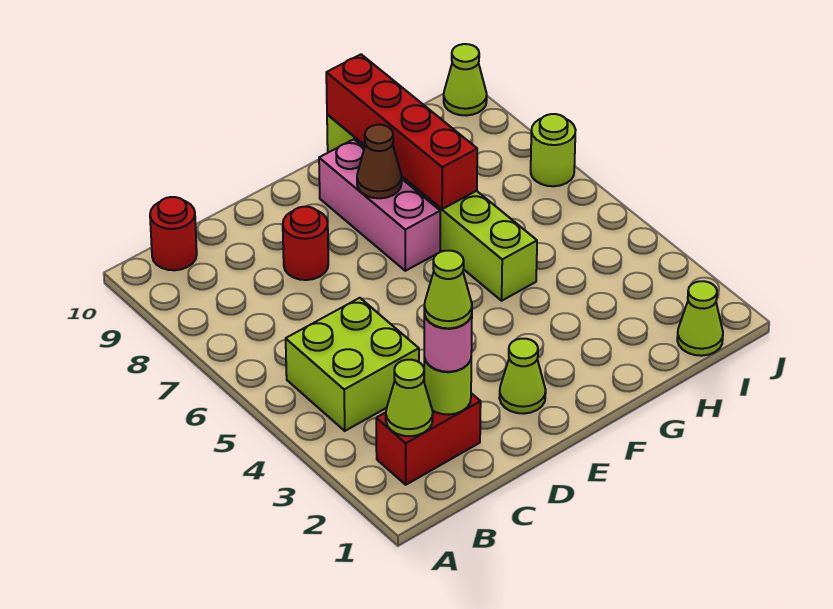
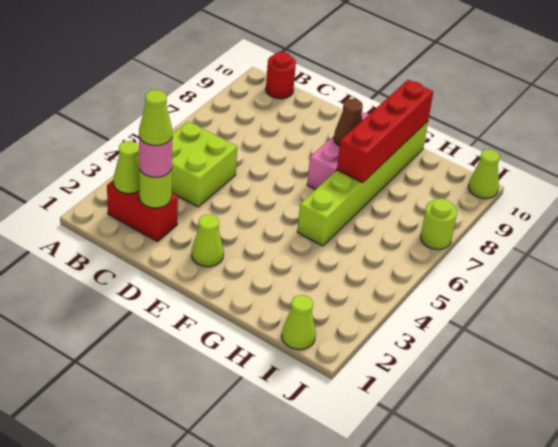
red round brick D8 level 1 -> none

